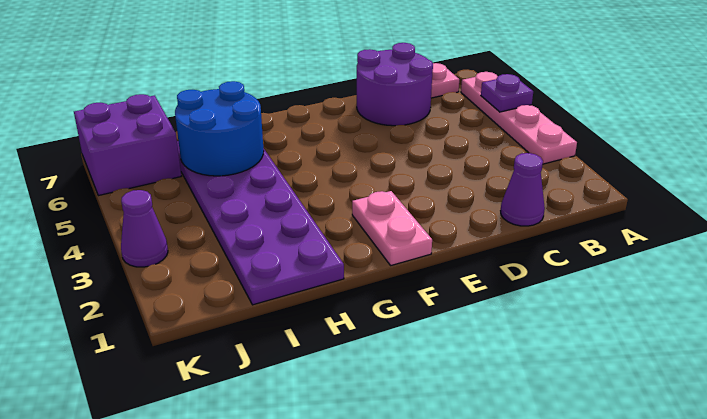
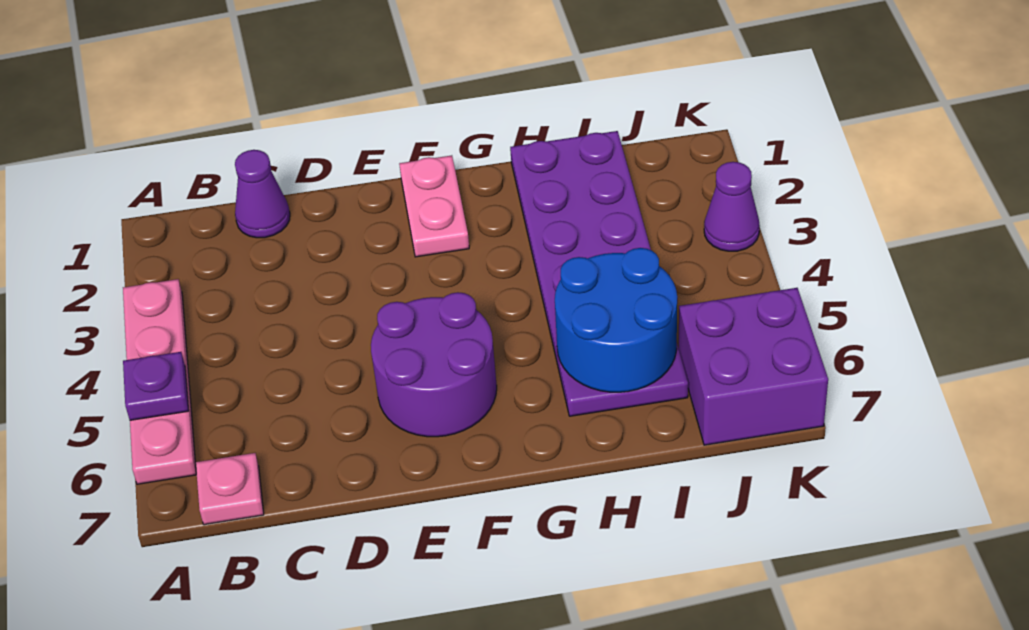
purple round brick C6:D7 level 1 -> purple round brick E5:F6 level 1

